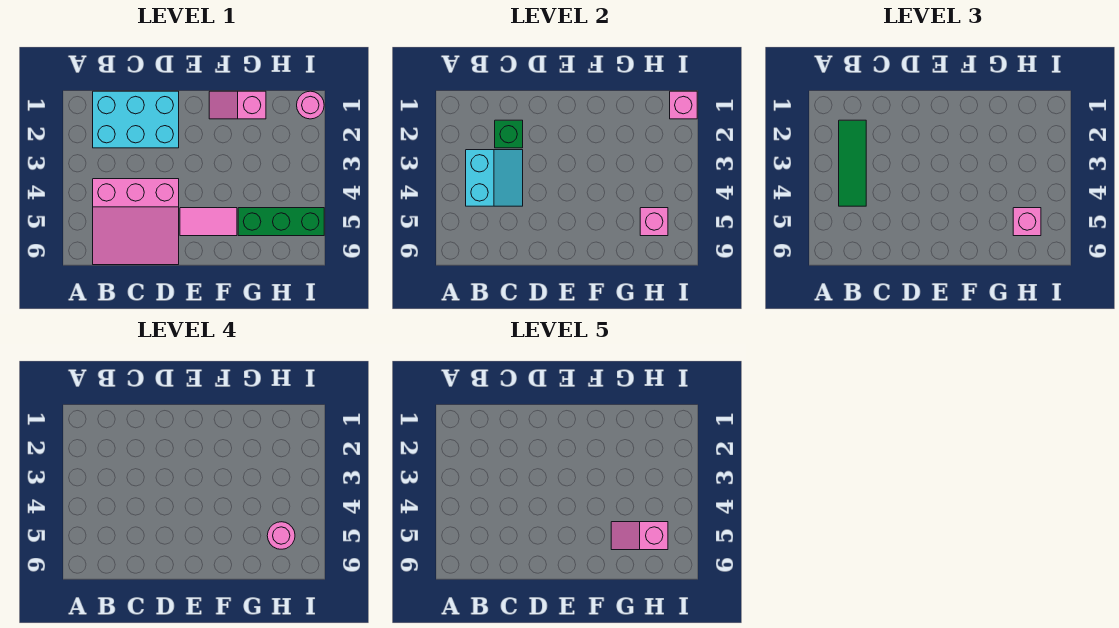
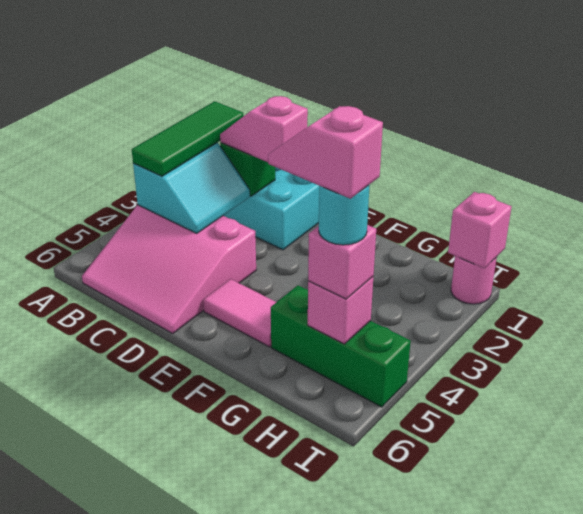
pink slope F1:G1 level 1 top G -> pink slope C2:D2 level 3 top D
pink round brick H5 level 4 -> cyan round brick H5 level 4

